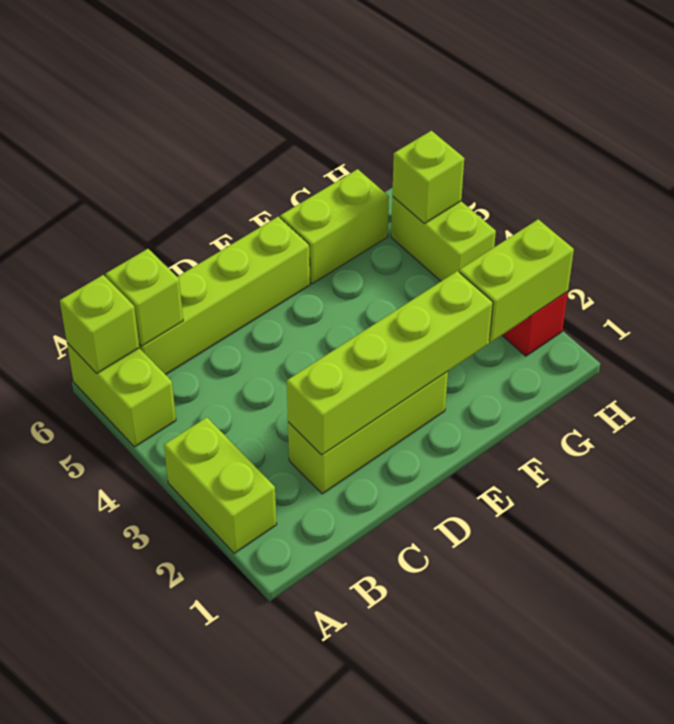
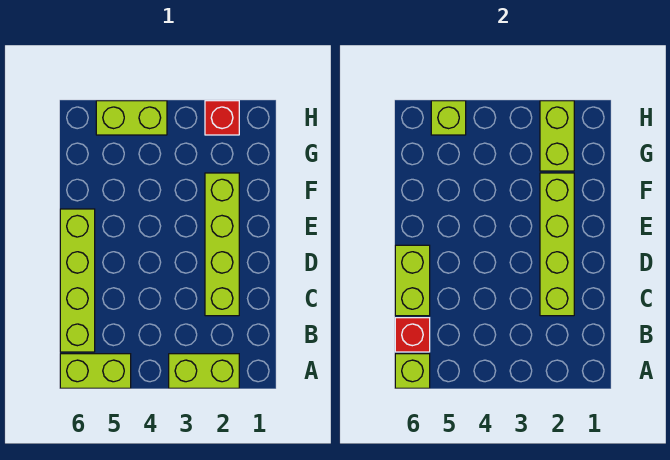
lime brick B6 level 2 -> red brick B6 level 2
lime brick C2:E2 level 1 -> lime brick C2:F2 level 1
lime brick F6:G6 level 1 -> lime brick C6:D6 level 2

